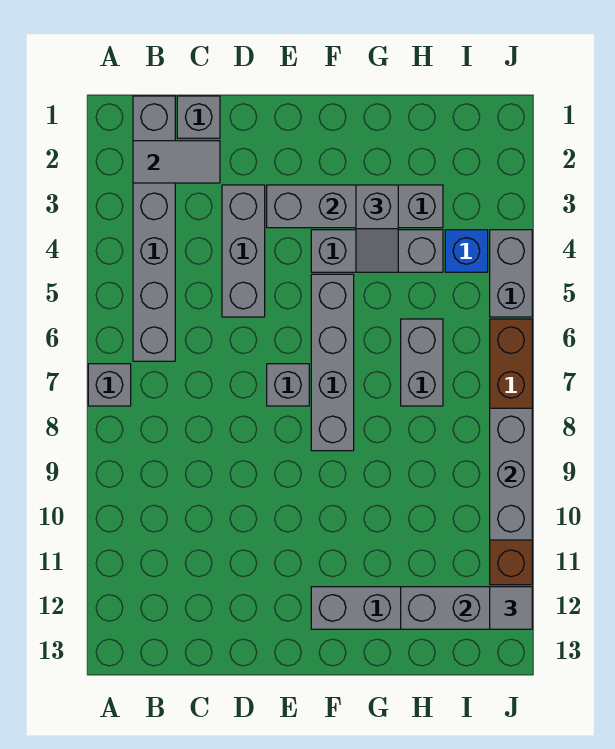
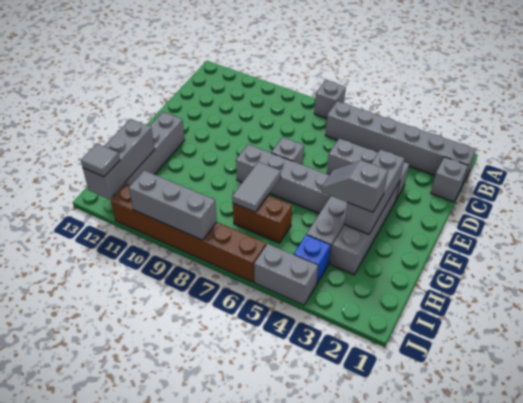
grey tile B2:C2 level 2 -> grey tile G7:H7 level 2
grey brick H6:H7 level 1 -> brown brick H6:H7 level 1

